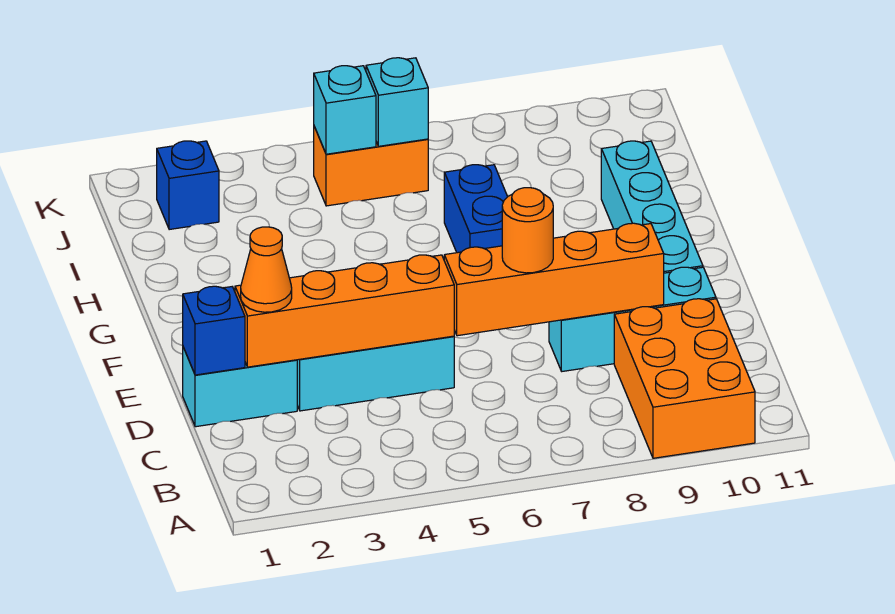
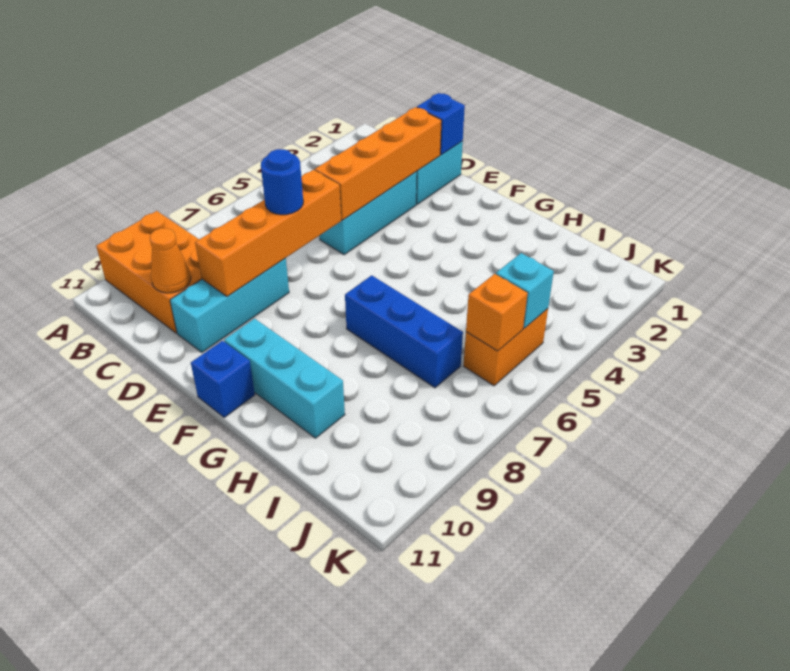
orange cone D2 level 3 -> orange cone C10 level 2
orange round brick D7 level 3 -> blue round brick D7 level 3
cyan brick E10:H10 level 1 -> cyan brick F10:H10 level 1
blue brick G7:H7 level 1 -> blue brick G7:I7 level 1
blue brick J2 level 1 -> blue brick F11 level 1
cyan brick J6 level 2 -> orange brick J6 level 2

